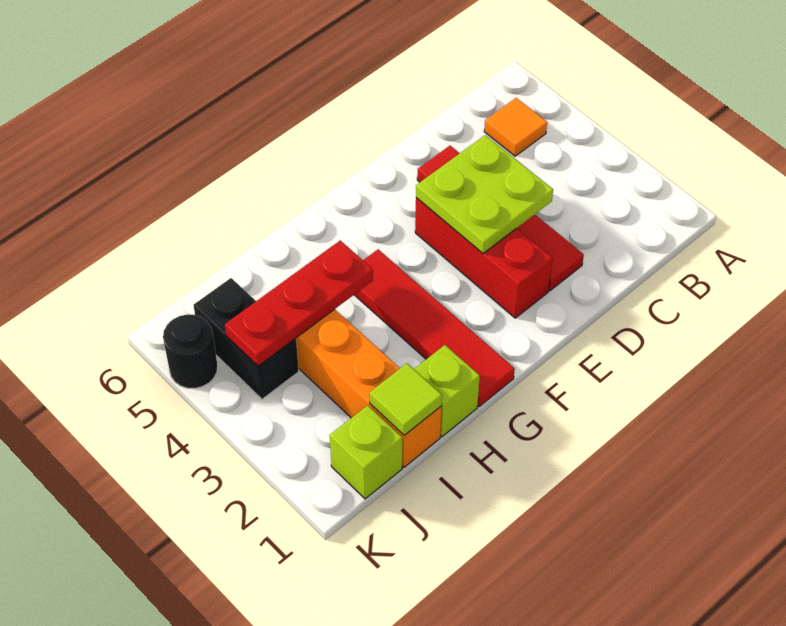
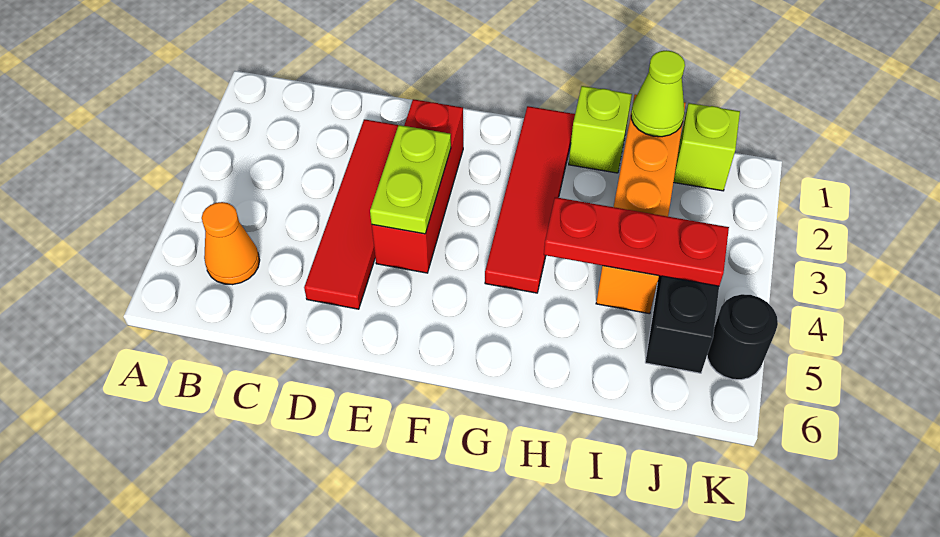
orange tile B5 level 1 -> orange cone B5 level 1
lime plate D3:E4 level 2 -> lime plate E3:E4 level 2
lime tile I1 level 2 -> lime cone I1 level 2

